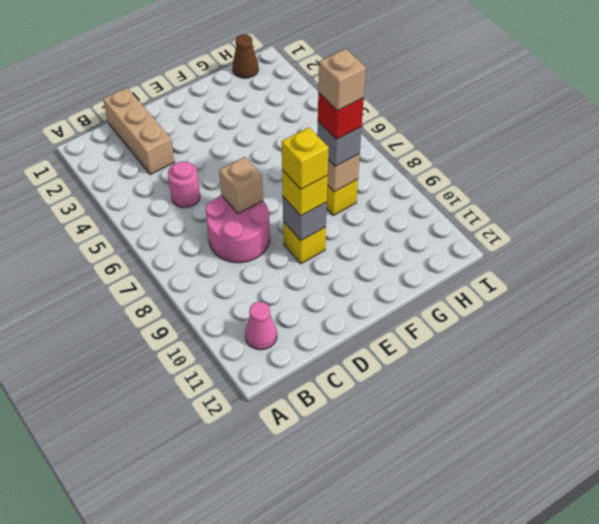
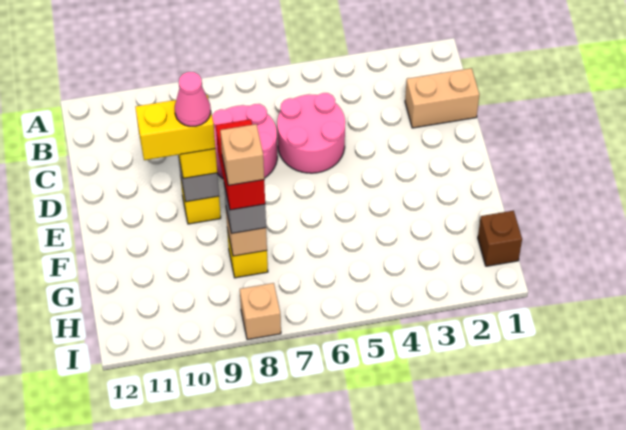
pink cone B11 level 1 -> pink cone E9 level 5
tan brick C1:C3 level 1 -> tan brick C1:C2 level 1
pink round brick C5 level 1 -> pink round brick C5:D6 level 1
tan brick D7 level 2 -> tan brick I8 level 1
yellow brick E9 level 4 -> yellow brick E9:E10 level 4
red brick G8 level 4 -> red brick F8:G8 level 4
brown cone H1 level 1 -> brown brick H1 level 1

